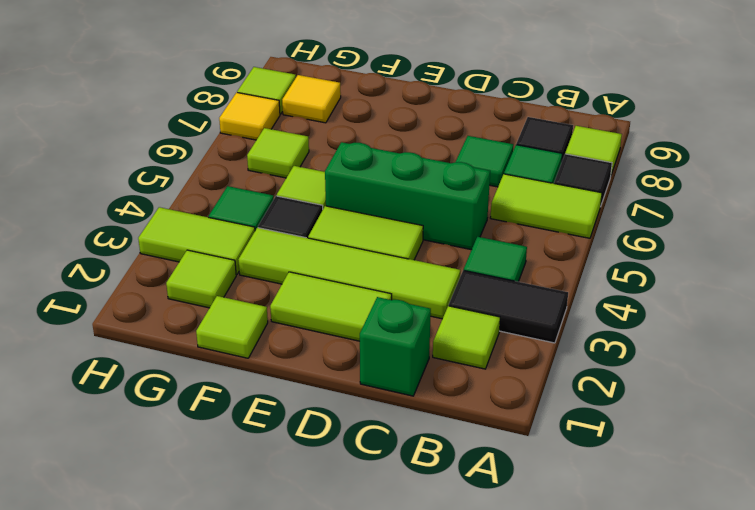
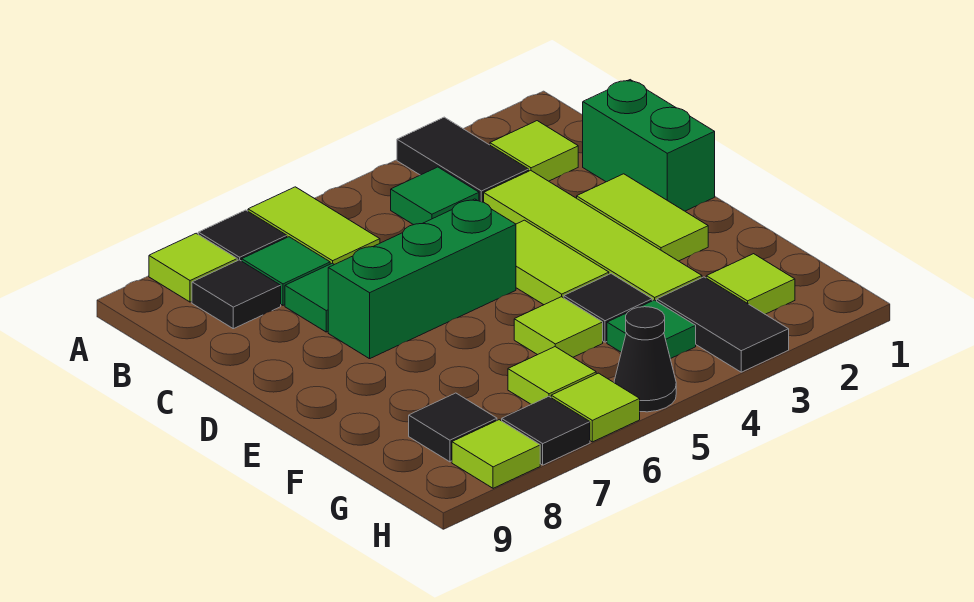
green brick C1 level 1 -> green brick C1:D1 level 1
green brick C5:E5 level 1 -> green brick D5:D7 level 1
lime tile F1 level 1 -> lime tile H6 level 1
lime tile G3:H3 level 1 -> black tile G3:H3 level 1
yellow tile G8 level 1 -> black tile G8 level 1
none -> black cone H5 level 1
yellow tile H7 level 1 -> black tile H7 level 1

